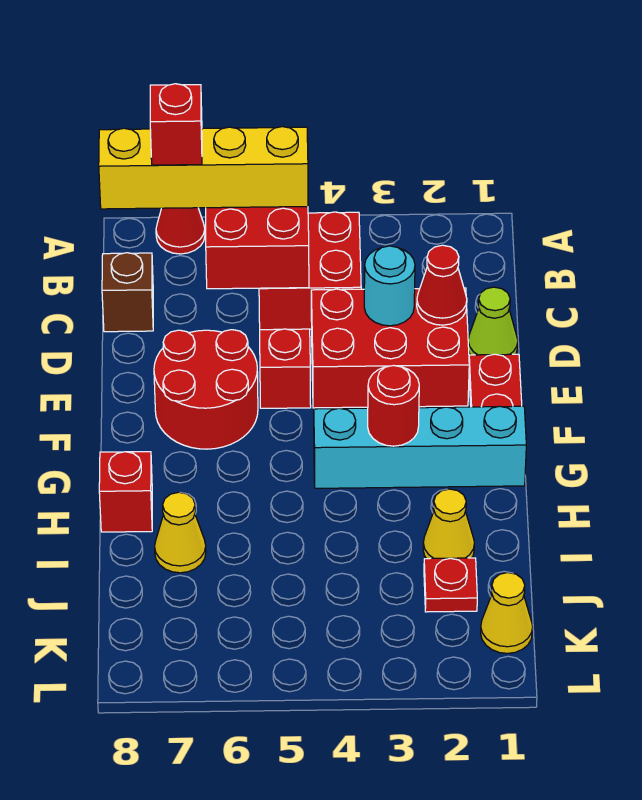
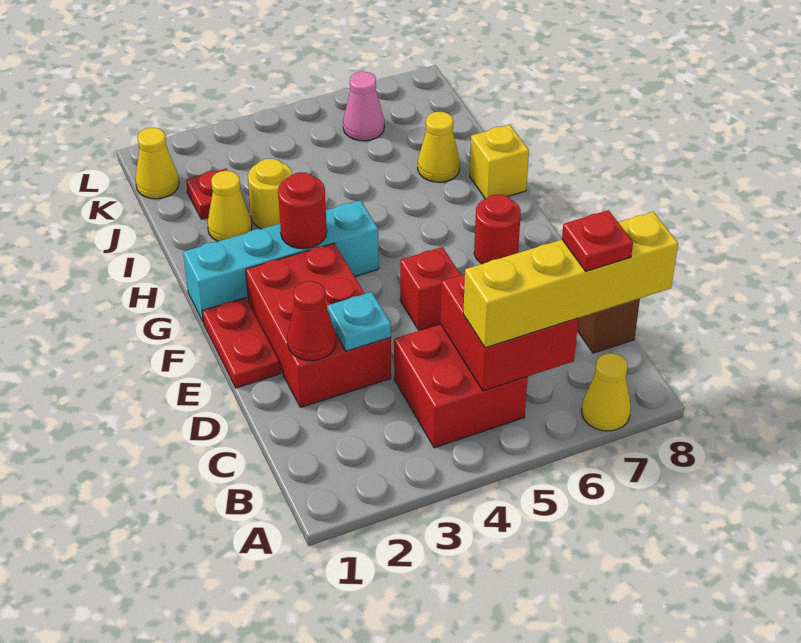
red cone A7 level 1 -> yellow cone A7 level 1
red brick B7 level 4 -> red plate B7 level 4
lime cone D1 level 1 -> none
red brick D2:E4 level 1 -> red brick D2:F3 level 1
cyan round brick D3 level 2 -> cyan plate D3 level 2
red round brick E6:F7 level 1 -> red round brick F7 level 1
red brick H8 level 1 -> yellow brick H8 level 1
none -> yellow round brick I3 level 1
none -> pink cone K6 level 1

